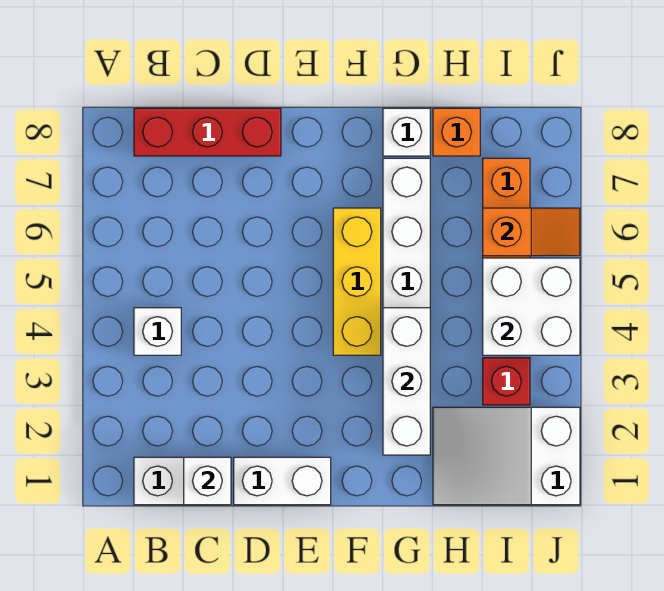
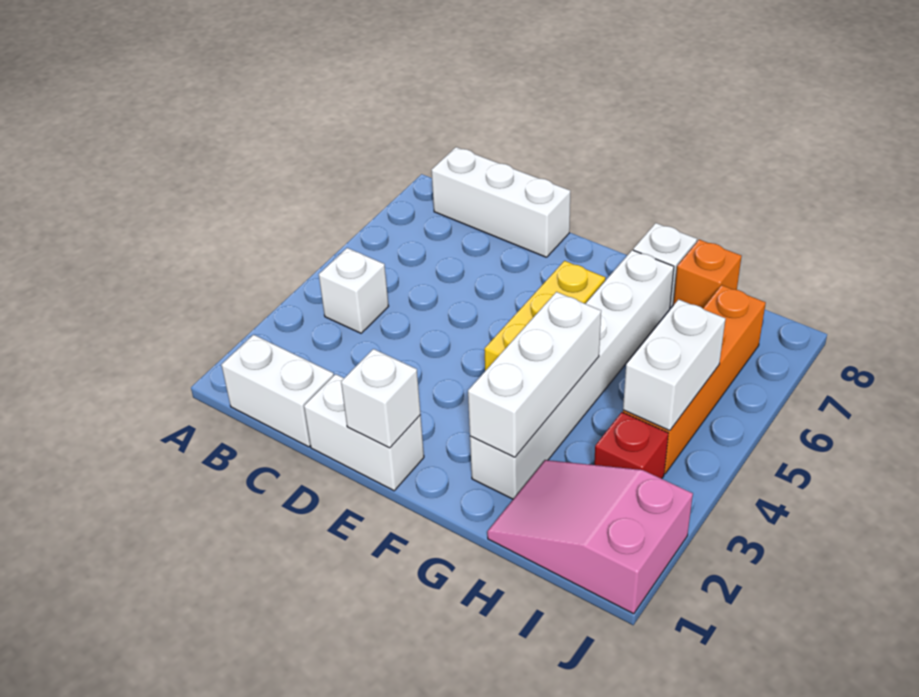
red brick B8:D8 level 1 -> white brick B8:D8 level 1
white brick C1 level 2 -> white brick E1 level 2
white slope H1:J2 level 1 top J -> pink slope H1:J2 level 1 top J
white brick I4:J5 level 2 -> white brick I4:I5 level 2
orange slope I6:J6 level 2 top I -> none

